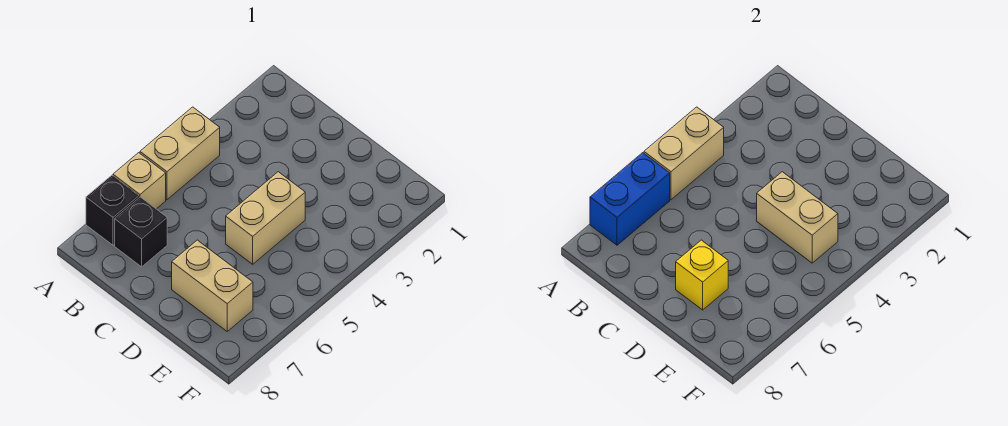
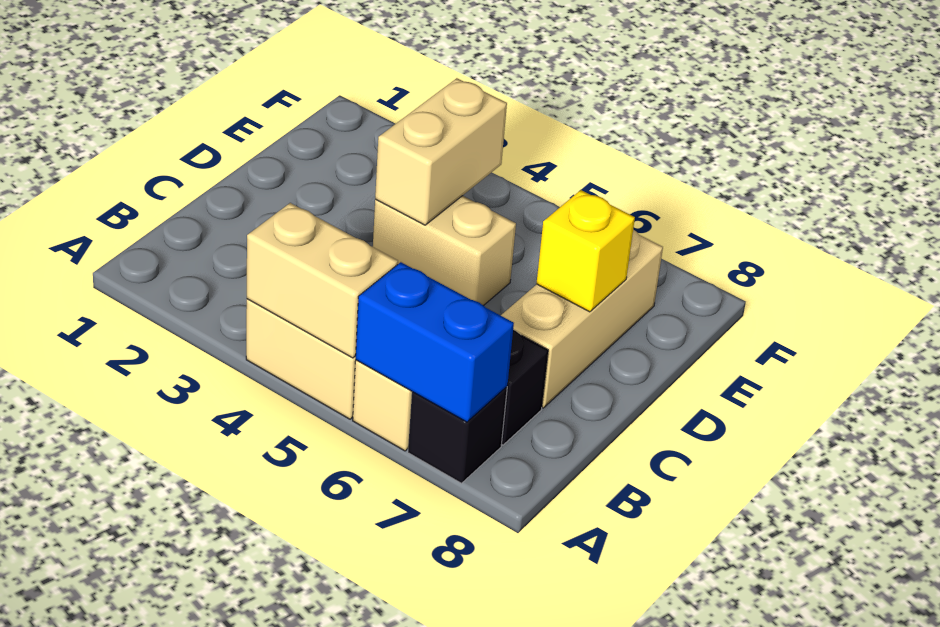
tan brick D7:E7 level 1 -> tan brick C7:E7 level 1

